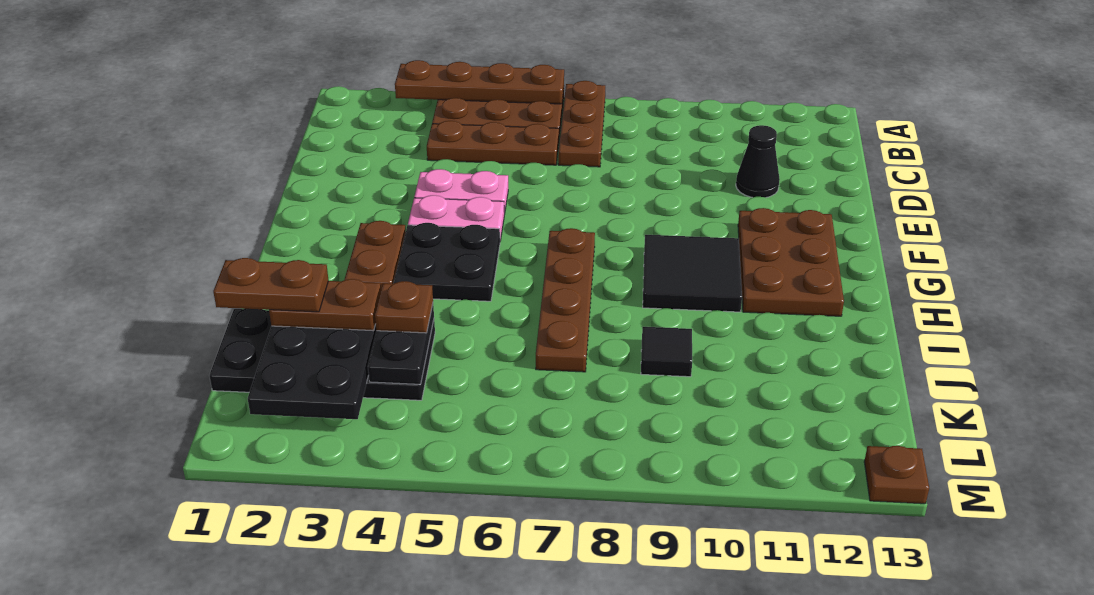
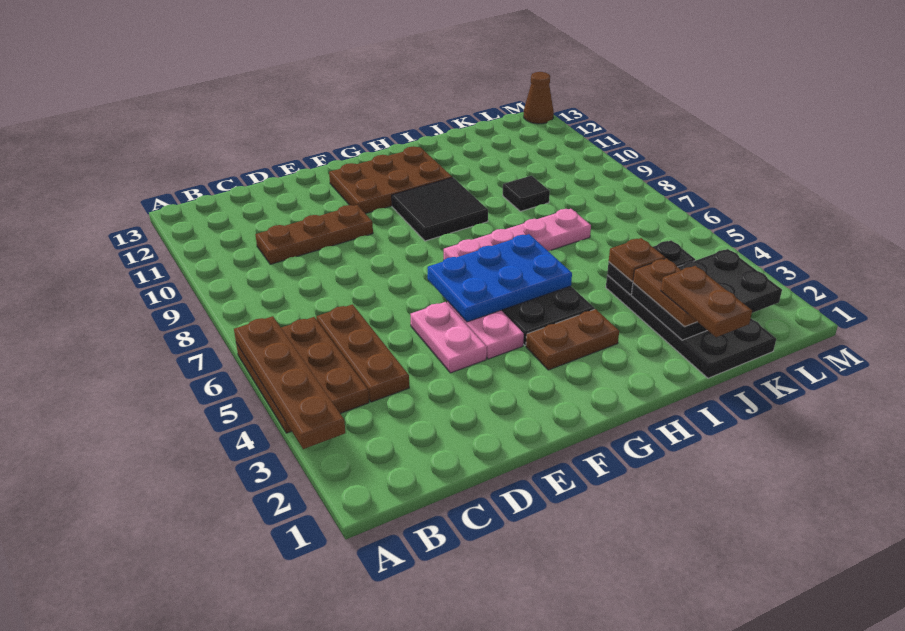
brown plate A7:C7 level 1 -> brown plate C10:E10 level 1
black cone D11 level 1 -> none
none -> blue plate F5:H6 level 2
brown plate G7:J7 level 1 -> pink plate G7:J7 level 1
brown plate M13 level 1 -> brown cone M13 level 1

